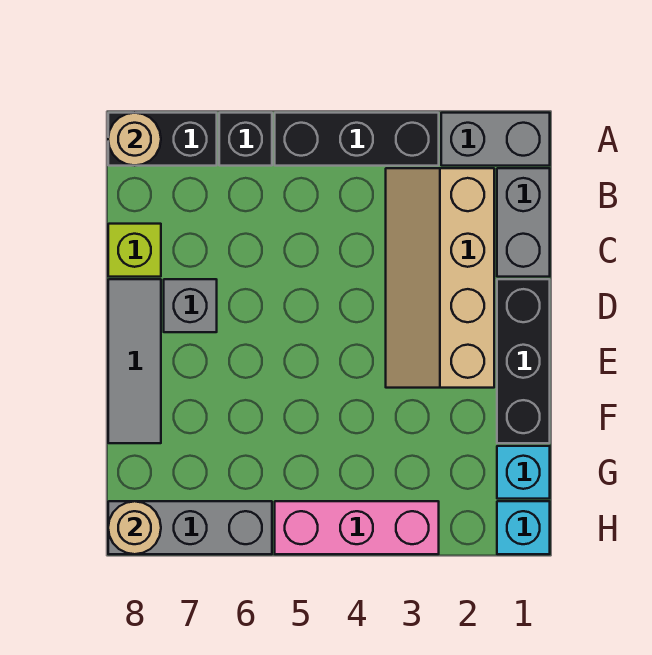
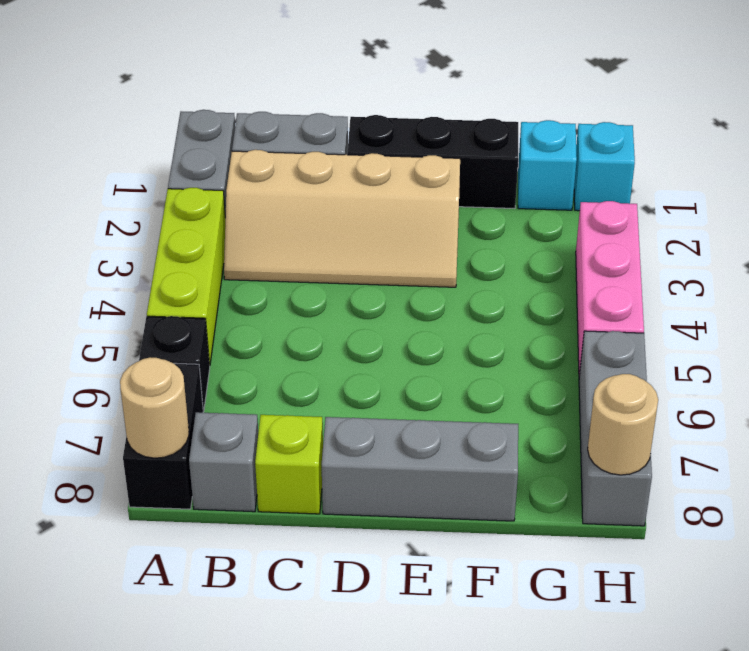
black brick A3:A5 level 1 -> lime brick A3:A5 level 1
grey brick D7 level 1 -> grey brick B8 level 1
grey tile D8:F8 level 1 -> grey brick D8:F8 level 1

